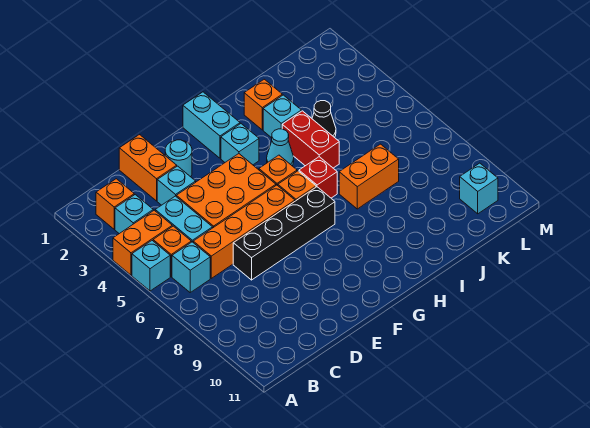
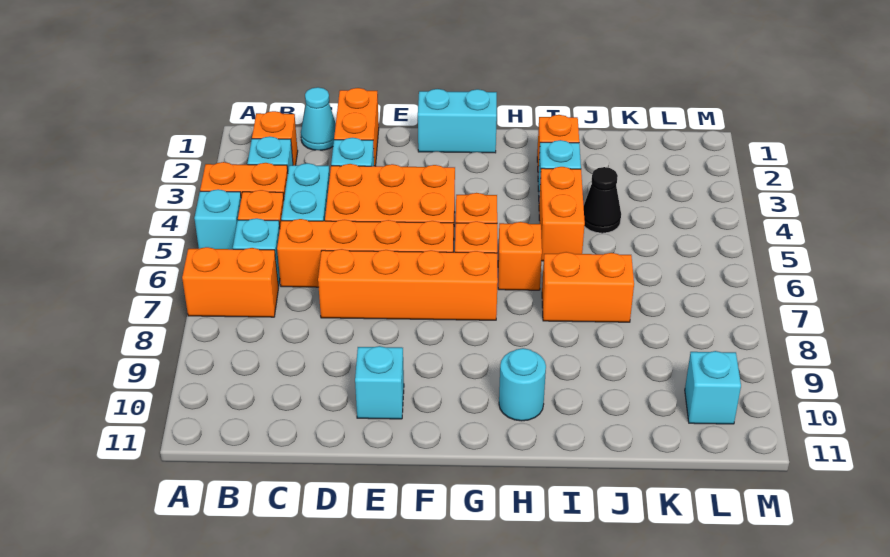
none -> orange brick A7:B7 level 1
black brick D7:G7 level 1 -> orange brick D7:G7 level 1
cyan round brick E2 level 1 -> cyan round brick H10 level 1
cyan brick G1:G2 level 1 -> cyan brick F1:G1 level 1
cyan brick G3 level 1 -> cyan brick E10 level 1
cyan cone H4 level 1 -> cyan cone C1 level 1
red brick H6 level 1 -> orange brick H6 level 1
red brick I4:I5 level 1 -> orange brick I4:I5 level 1

